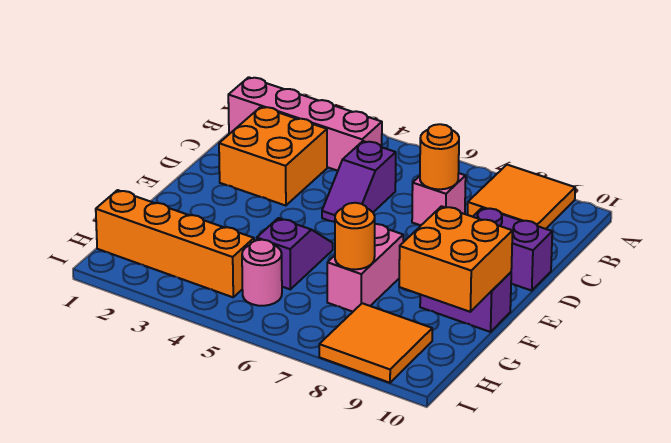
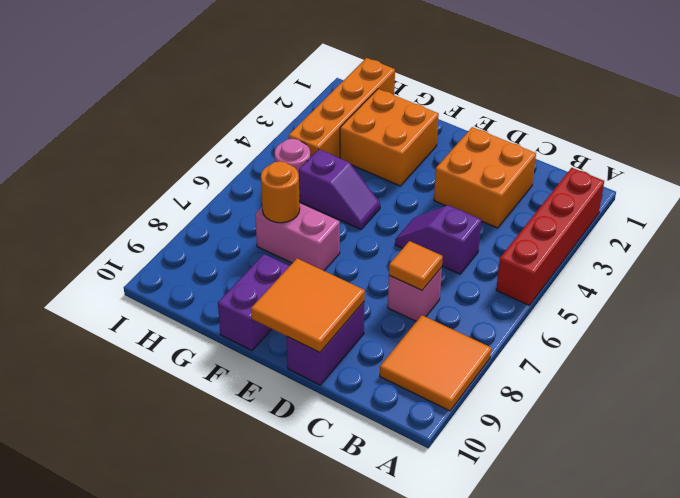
none -> red brick A2:A5 level 1
pink brick B1:B4 level 1 -> none
orange round brick C7 level 2 -> orange tile C7 level 2
orange brick F9:G10 level 2 -> orange brick F2:G3 level 1
orange tile H8:I9 level 1 -> orange tile D9:E10 level 2

